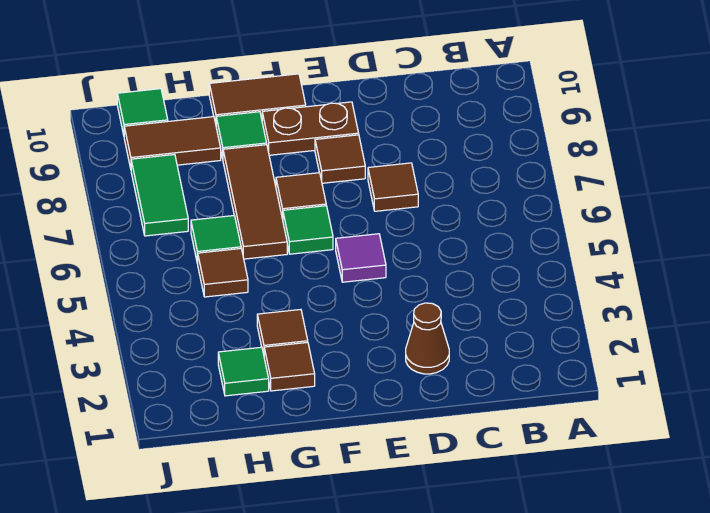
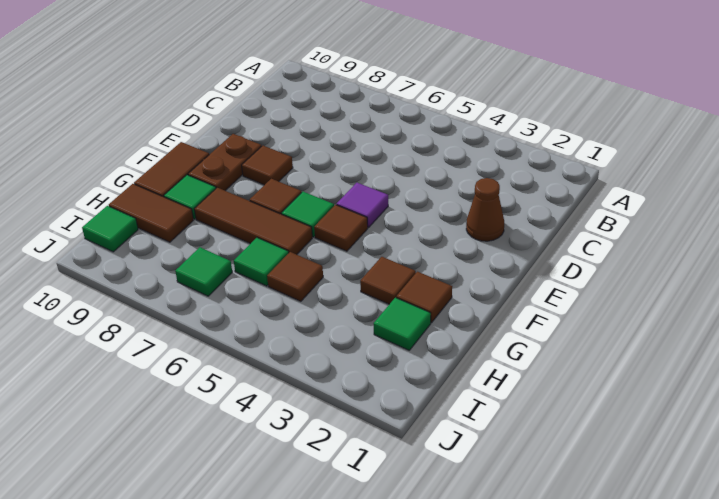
brown tile D7 level 1 -> brown tile F5 level 1
brown tile H9:I9 level 1 -> brown tile H9:H10 level 1
green tile I7:I8 level 1 -> green tile I7 level 1

